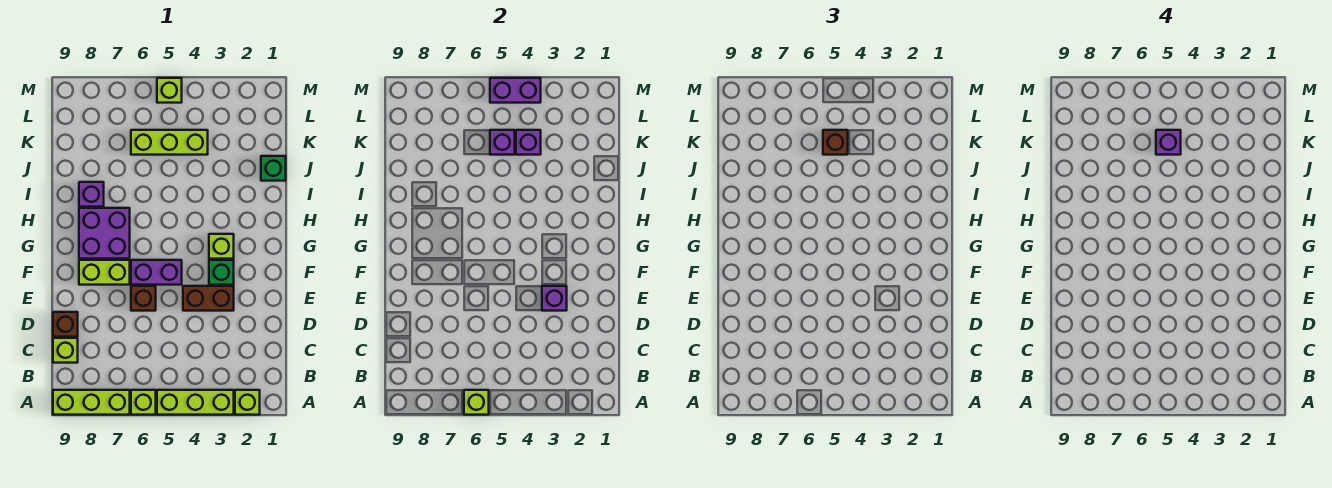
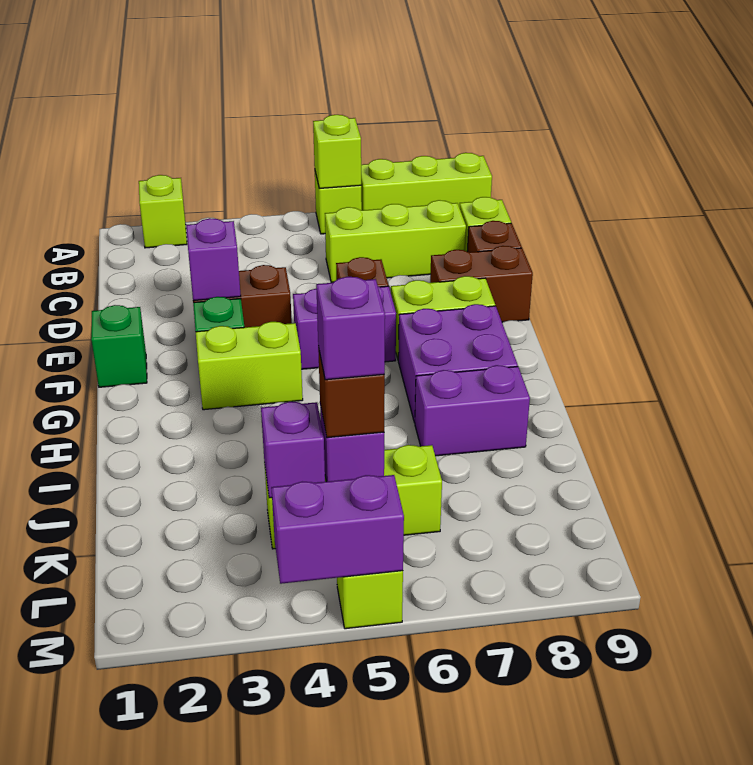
lime brick A3:A5 level 1 -> lime brick C6:C8 level 1
none -> brown brick E8:E9 level 1
lime brick G3 level 1 -> lime brick G3:G4 level 1
purple brick I8 level 1 -> purple brick I7:I8 level 1
green brick J1 level 1 -> green brick F1 level 1

